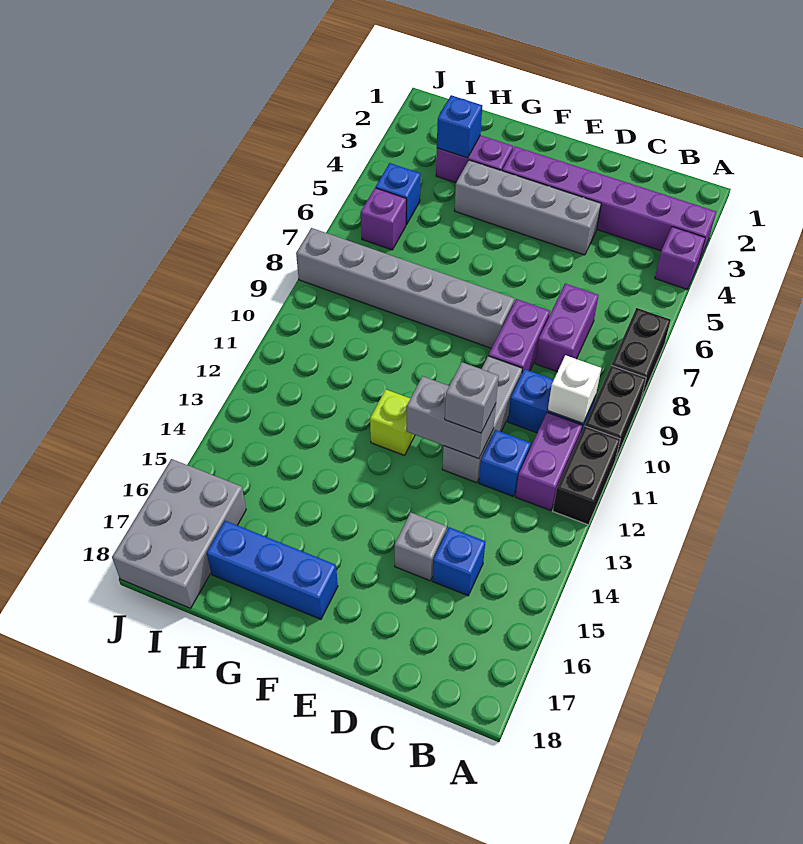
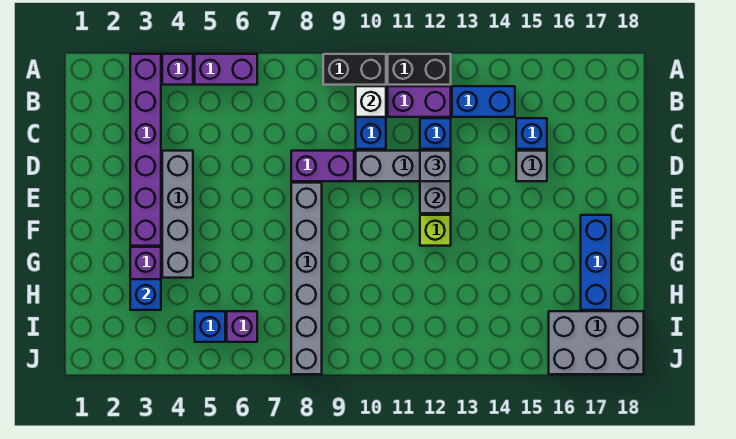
black brick A7:A8 level 1 -> none
none -> blue brick B13:B14 level 1
purple brick C7:C8 level 1 -> purple brick A5:A6 level 1

